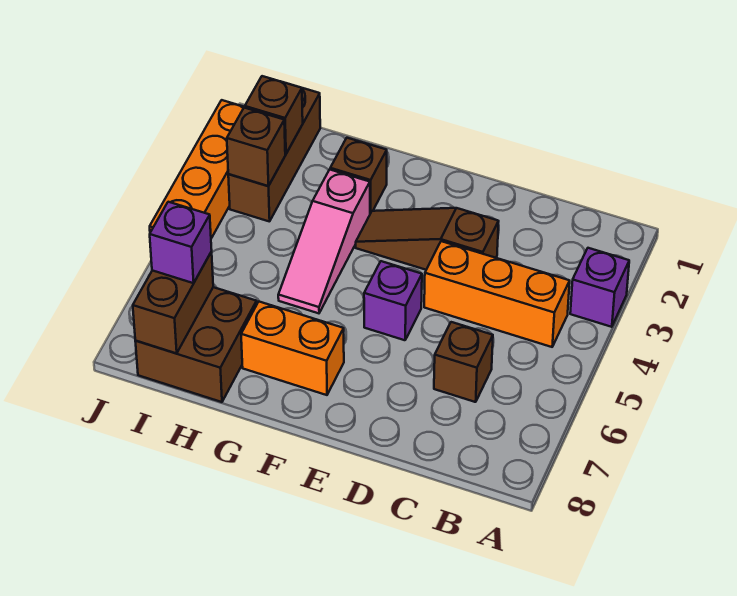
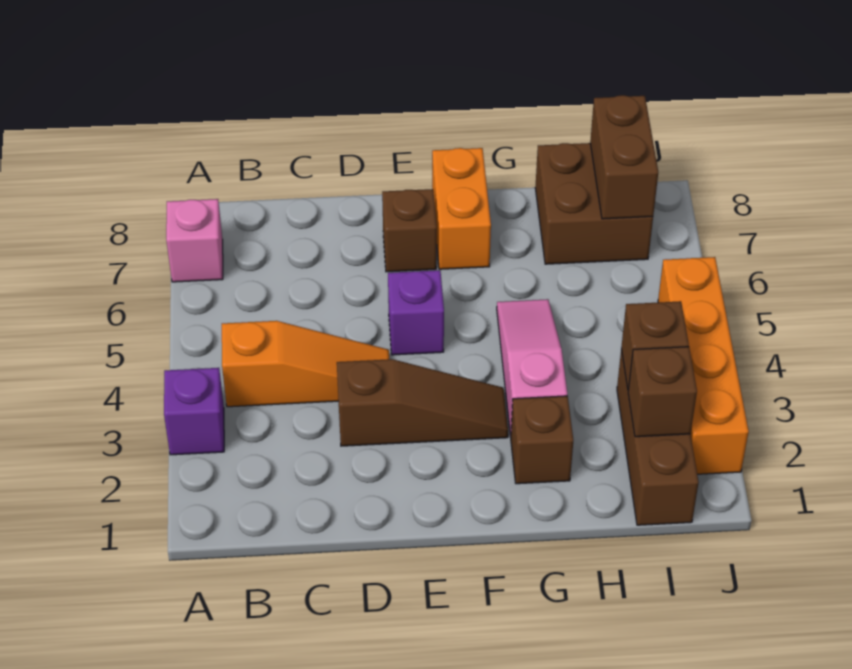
none -> pink brick A7 level 1
orange brick B4:D4 level 1 -> orange slope B4:D4 level 1 top B
brown brick C6 level 1 -> brown brick E7 level 1
orange brick F7:G7 level 1 -> orange brick F7:F8 level 1
purple brick I7 level 3 -> none

